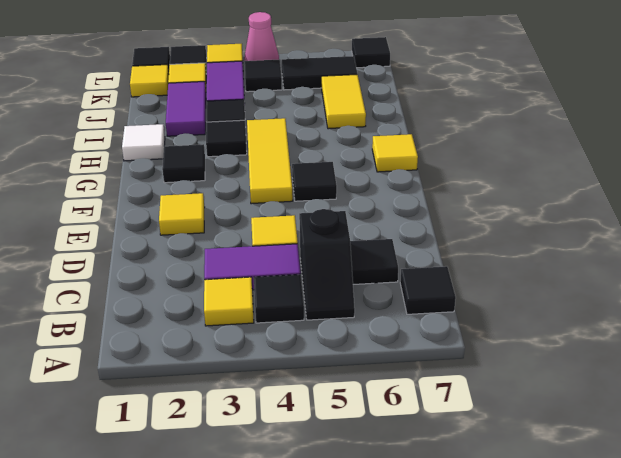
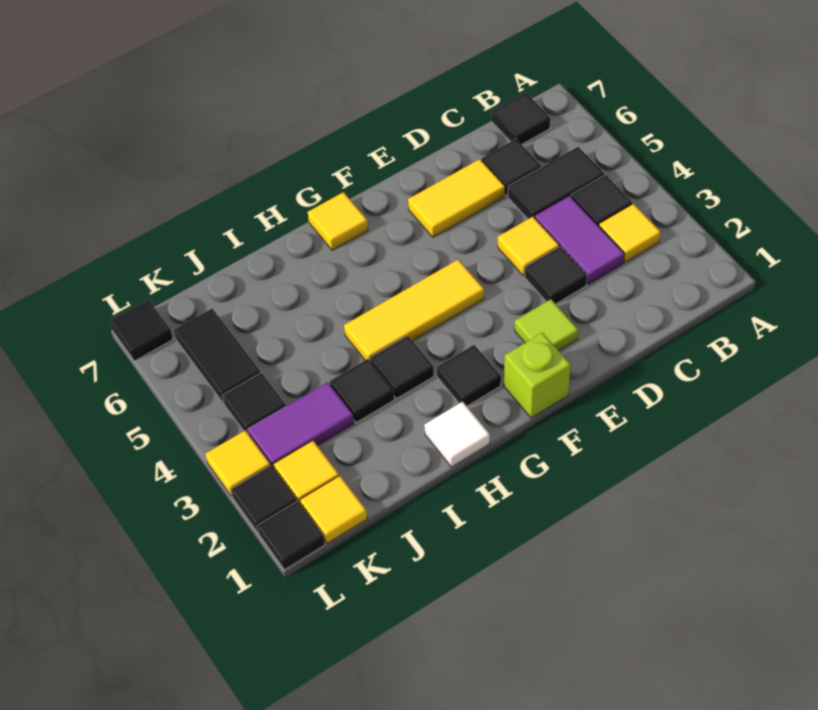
black slope B5:C5 level 1 top C -> black tile B5:C5 level 1
yellow tile E2 level 1 -> lime tile E2 level 1
none -> lime brick F1 level 1
black tile F5 level 1 -> black tile D3 level 1
purple tile I2:J2 level 1 -> none
yellow tile I6:J6 level 1 -> yellow tile D6:E6 level 1
pink cone L4 level 1 -> none

